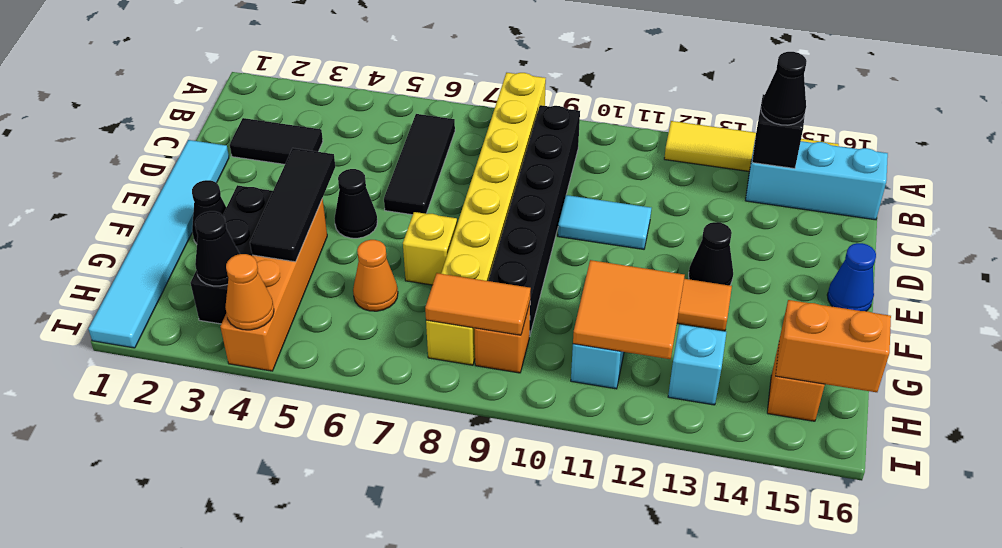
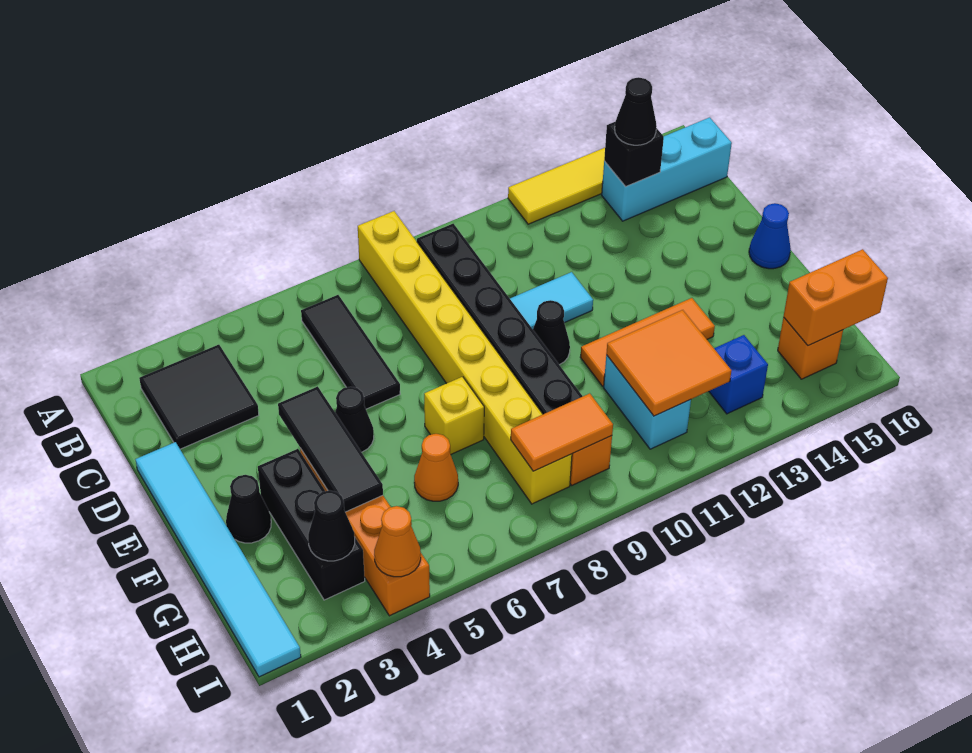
black tile C2:C3 level 1 -> black tile B2:C3 level 1
black cone E13 level 1 -> black cone E10 level 1
cyan brick H13 level 1 -> blue brick H13 level 1

